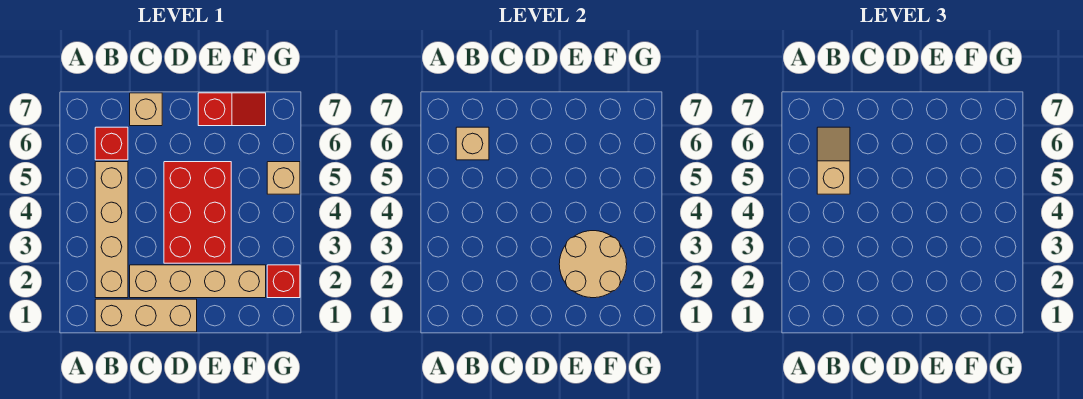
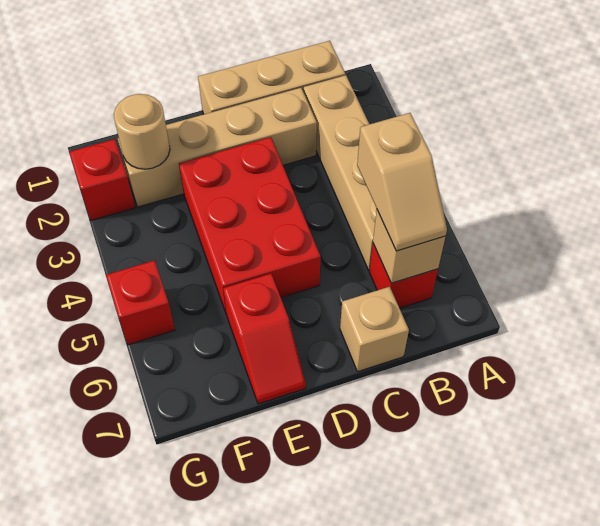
tan round brick E2:F3 level 2 -> tan round brick F2 level 2
red slope E7:F7 level 1 top E -> red slope E6:E7 level 1 top 6
tan brick G5 level 1 -> red brick G5 level 1

